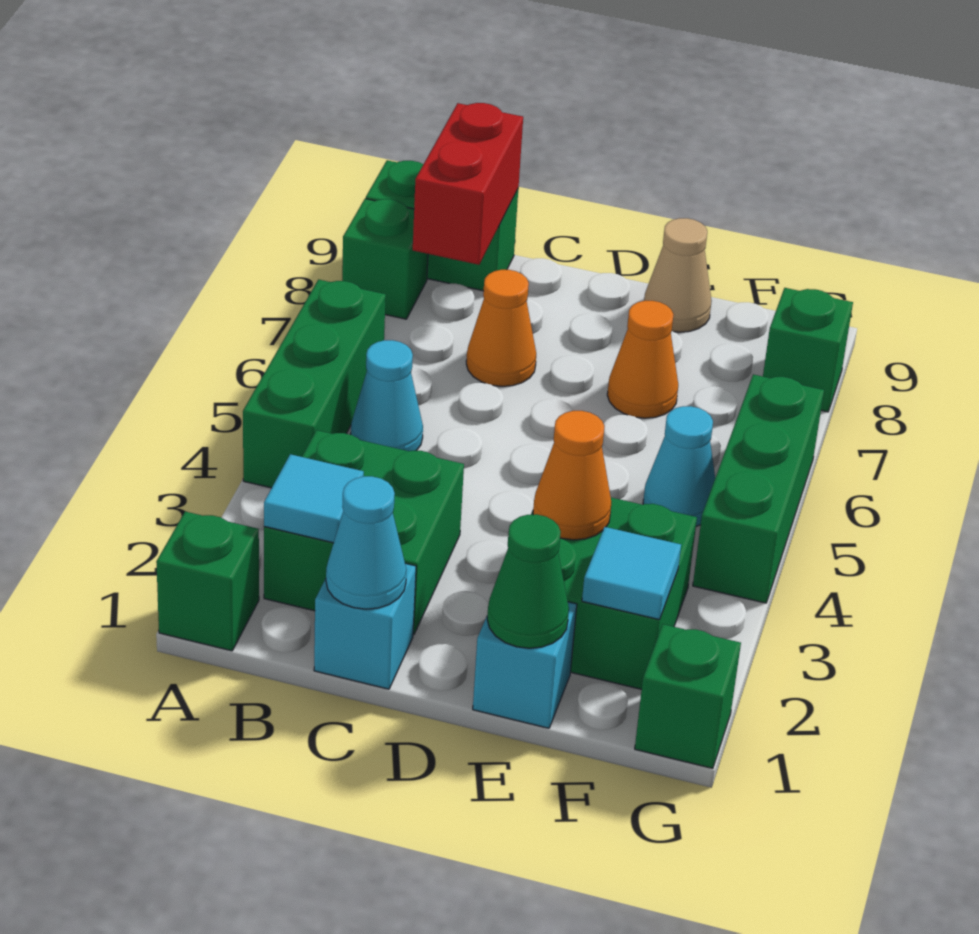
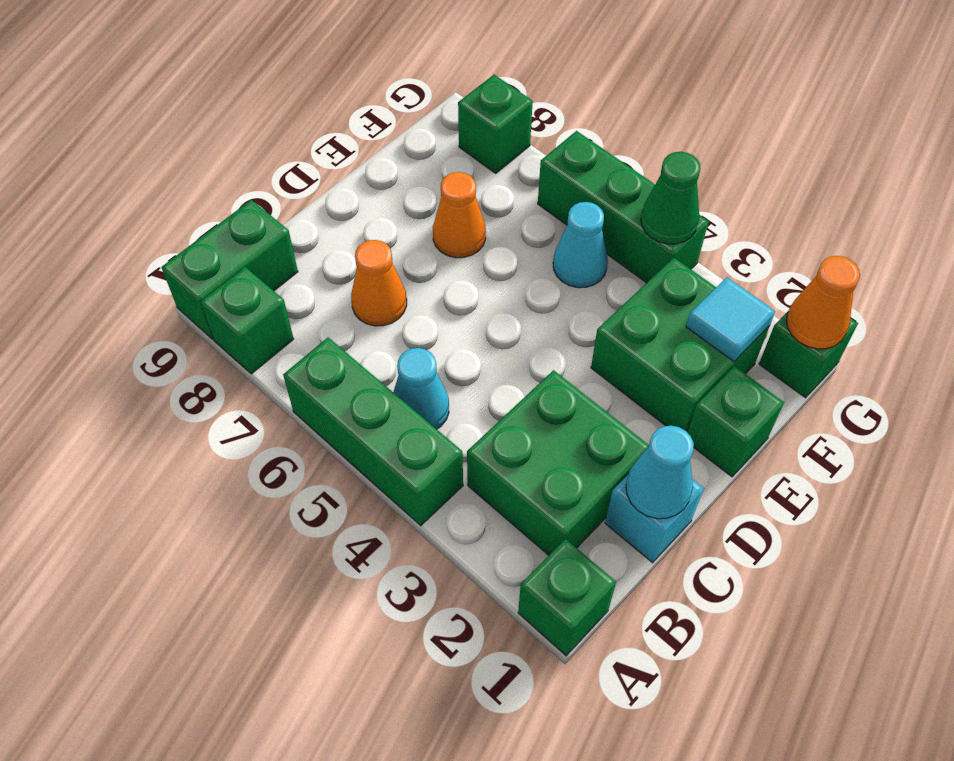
cyan tile B2 level 2 -> none
red brick B8:B9 level 2 -> none
cyan brick E1 level 1 -> green brick E1 level 1
green cone E1 level 2 -> green cone G4 level 2
orange cone E3 level 2 -> orange cone G1 level 2
tan cone E9 level 1 -> none

